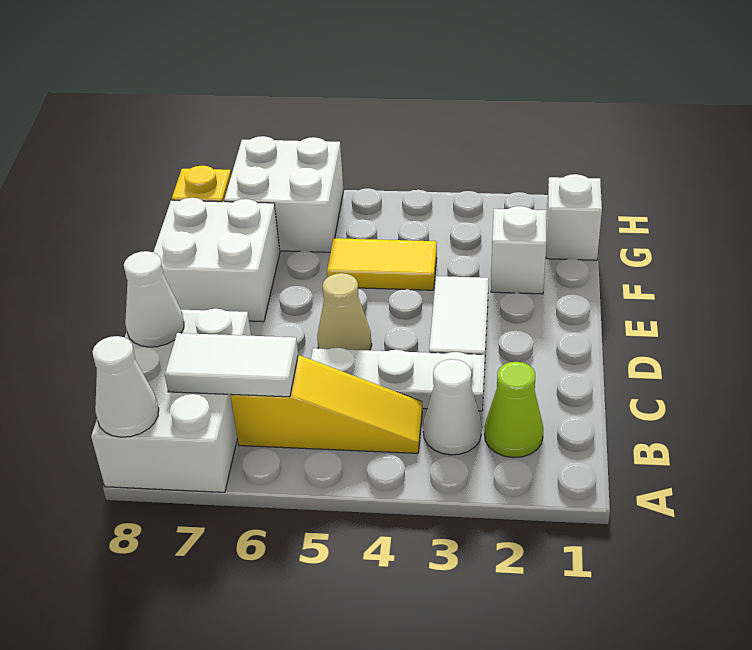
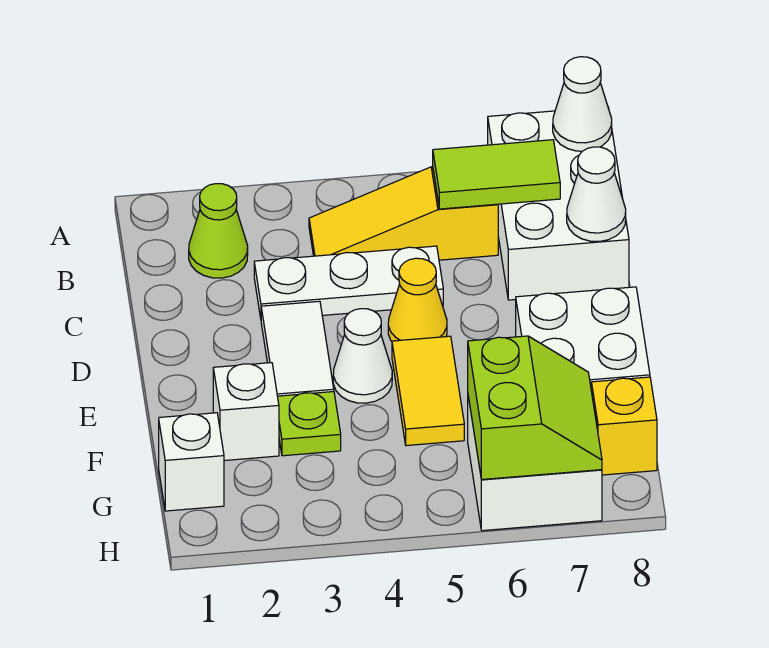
white cone B3 level 1 -> white cone E4 level 1
white tile B6:B7 level 2 -> lime tile B6:B7 level 2
tan cone D5 level 1 -> yellow cone D5 level 1
none -> lime plate F3 level 1
yellow tile F4:F5 level 1 -> yellow tile E5:F5 level 1
none -> lime slope G6:H7 level 2 top 6

